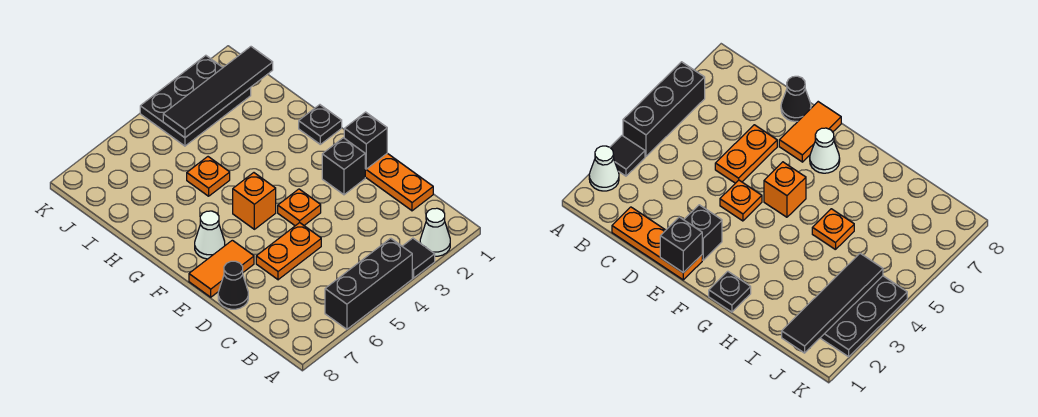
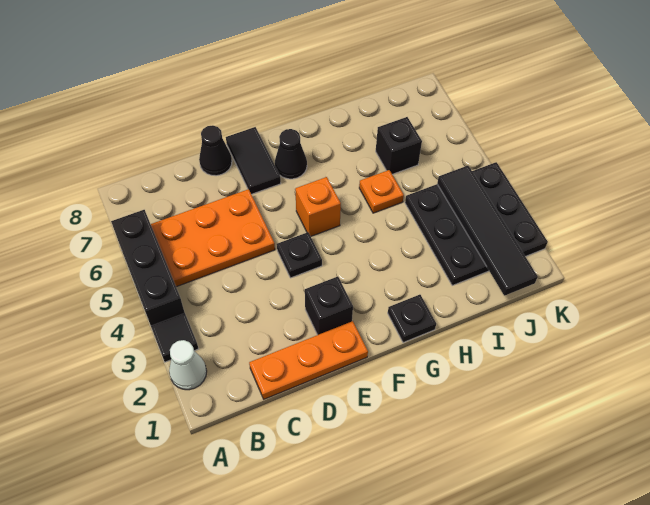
orange plate D5:D6 level 1 -> orange plate B5:D6 level 1
black brick E1 level 2 -> black brick I6 level 1
orange plate E4 level 1 -> black plate E4 level 1
orange tile E7:E8 level 1 -> black tile E7:E8 level 1
white cone F7 level 1 -> black cone F7 level 1
black plate J2:K4 level 1 -> black plate I2:K4 level 1

